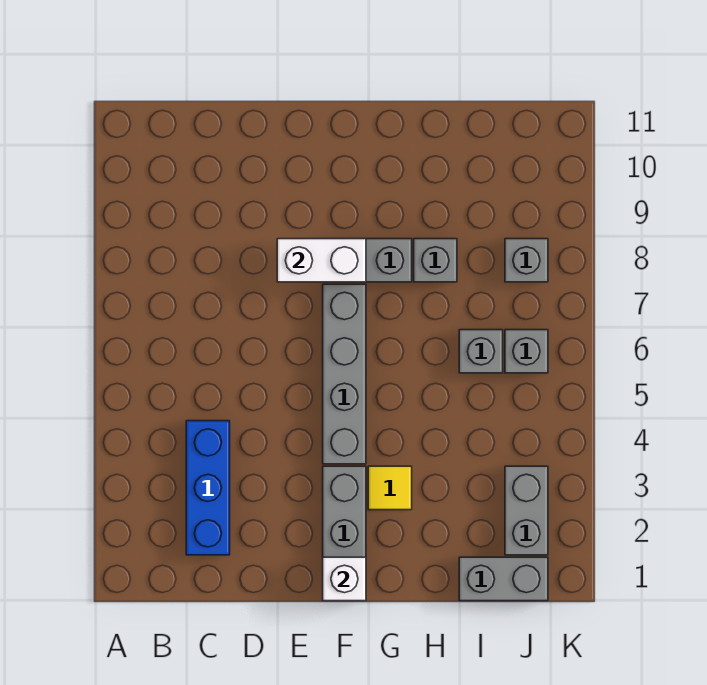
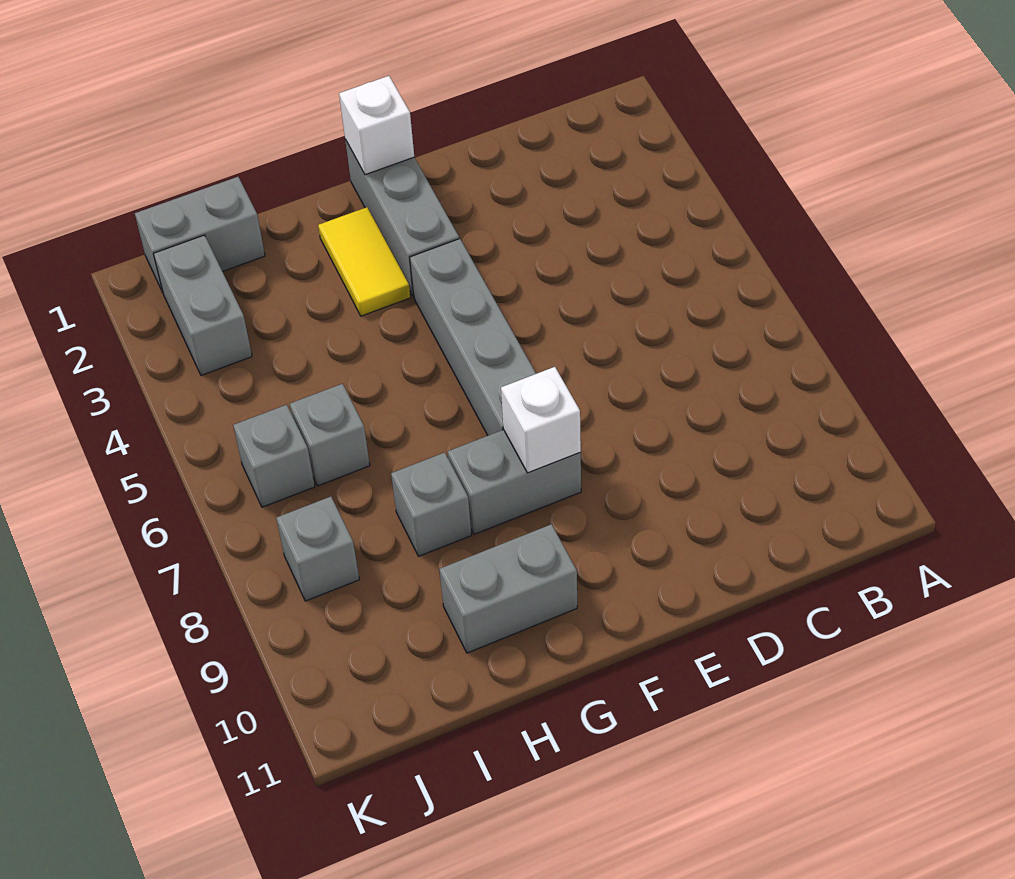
blue brick C2:C4 level 1 -> none
white brick E8:F8 level 2 -> white brick F8 level 2
yellow tile G3 level 1 -> yellow tile G2:G3 level 1
none -> grey brick G10:H10 level 1

